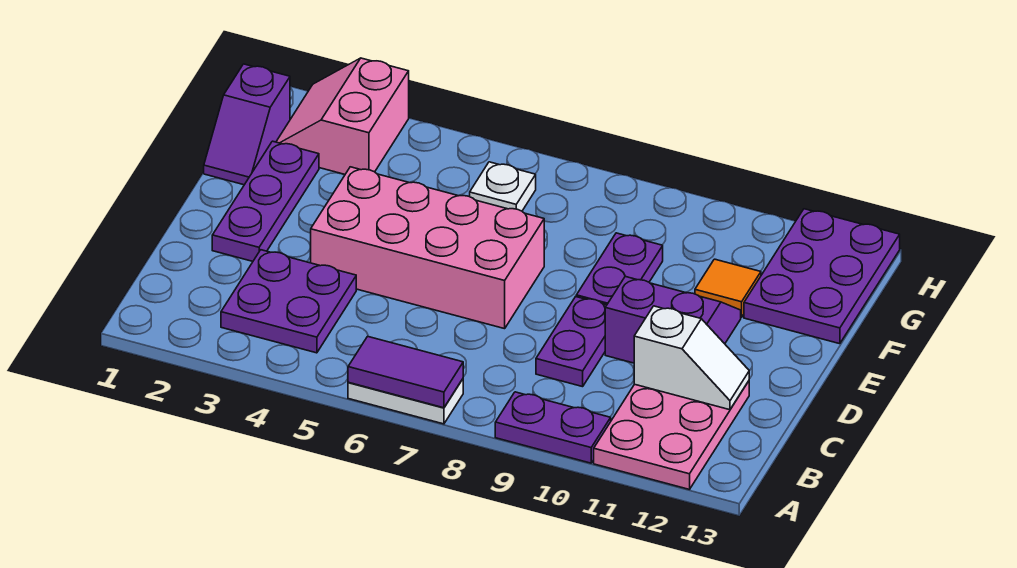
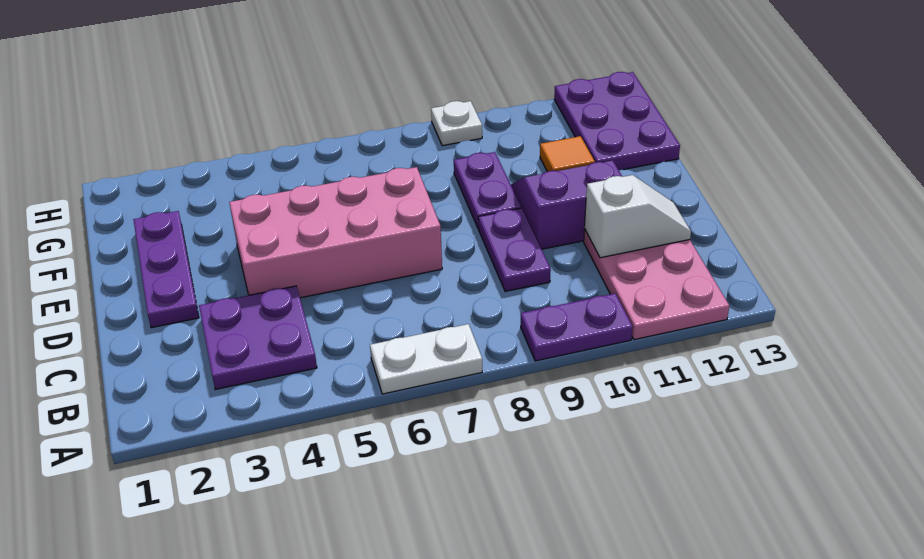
purple tile A6:A7 level 2 -> none
purple slope F1:G1 level 1 top G -> none
pink slope G2:H3 level 1 top 3 -> none
white plate G6 level 1 -> white plate H9 level 1

